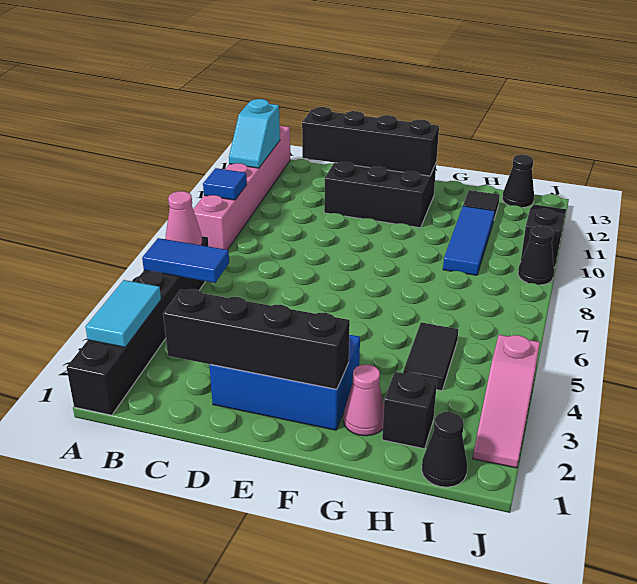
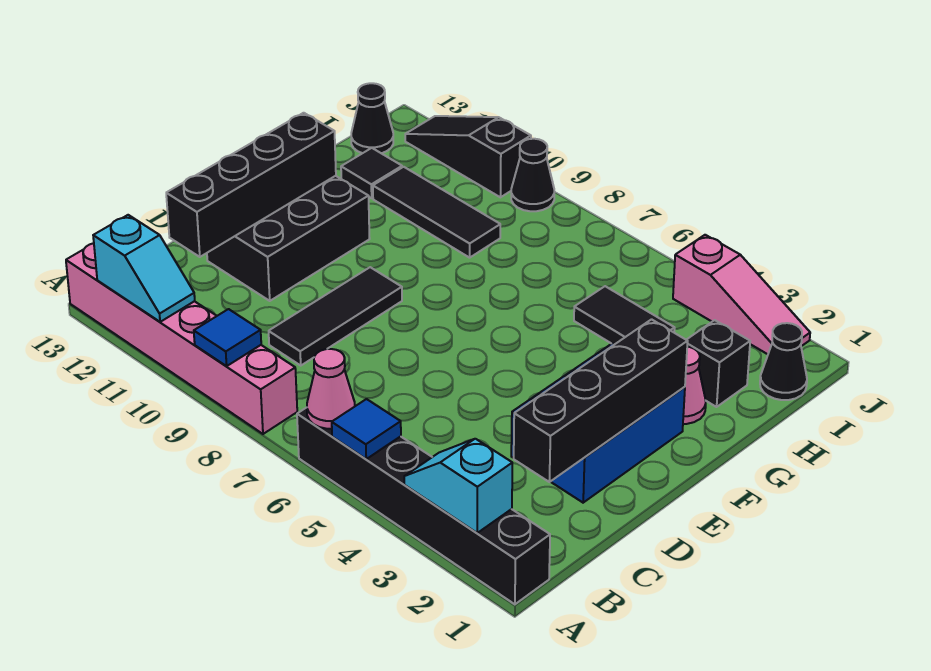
cyan tile A2:A3 level 2 -> cyan slope A2:A3 level 2 top 2
blue tile A5:B5 level 2 -> blue tile A5 level 2
none -> black tile C9:E9 level 1
blue tile H9:H11 level 1 -> black tile H9:H11 level 1

